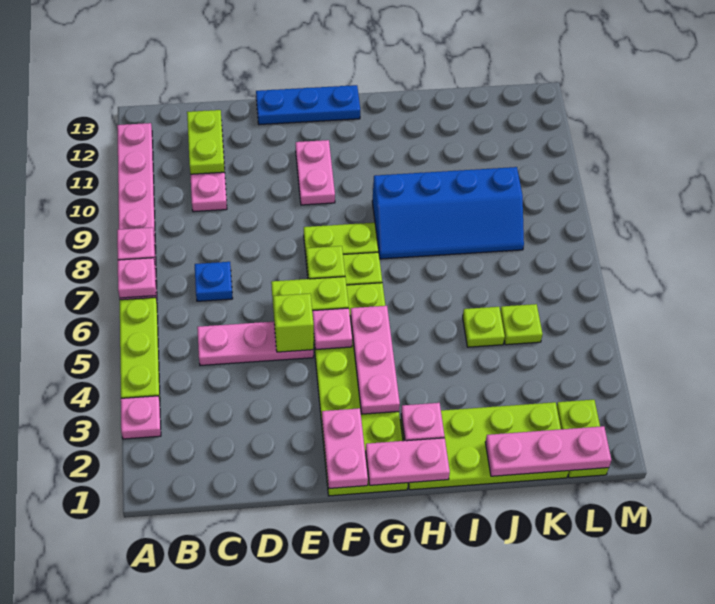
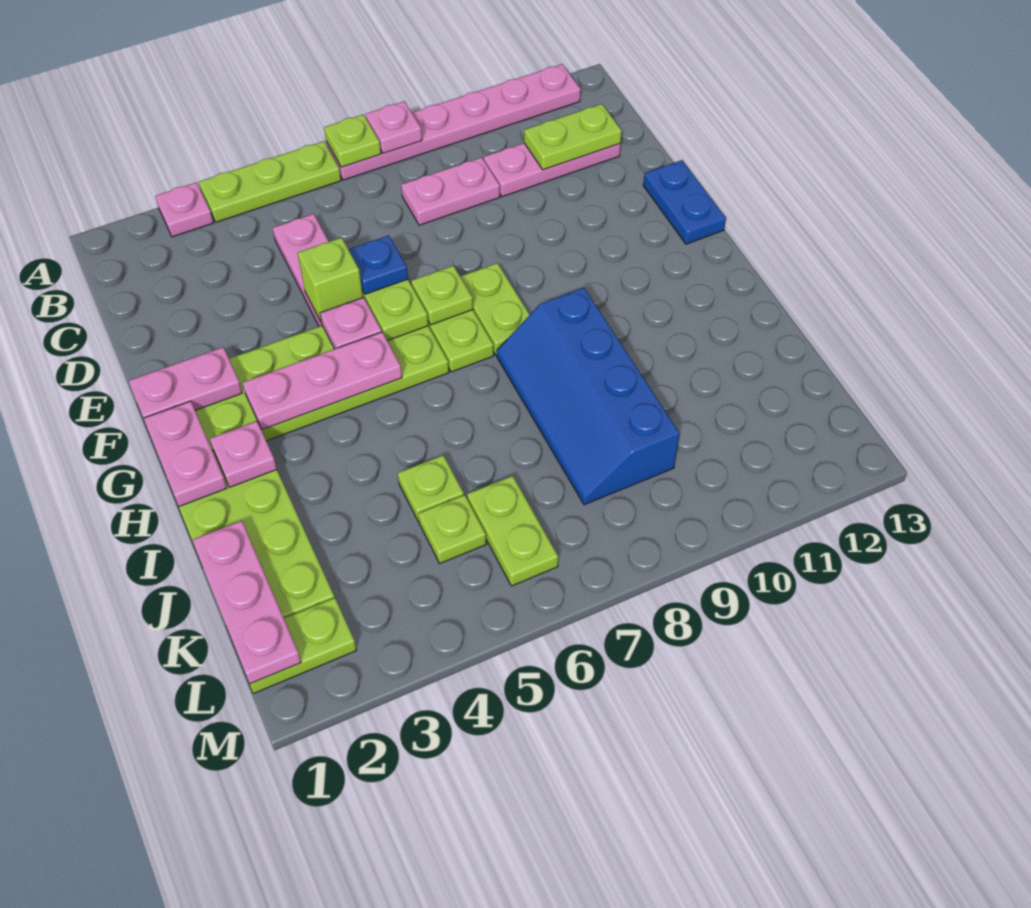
pink plate A7 level 2 -> lime plate A7 level 2
blue plate C7 level 1 -> blue plate E6 level 3
blue plate E13:G13 level 1 -> blue plate E13:F13 level 1
pink plate F10:F11 level 1 -> pink plate C8:C9 level 1
none -> lime plate K6:L6 level 1

